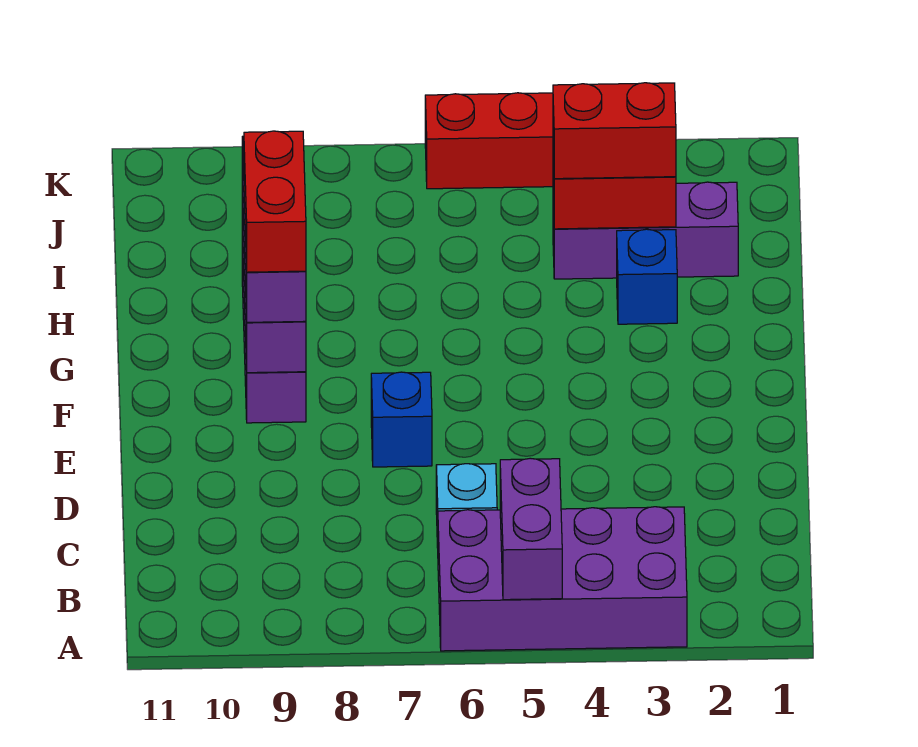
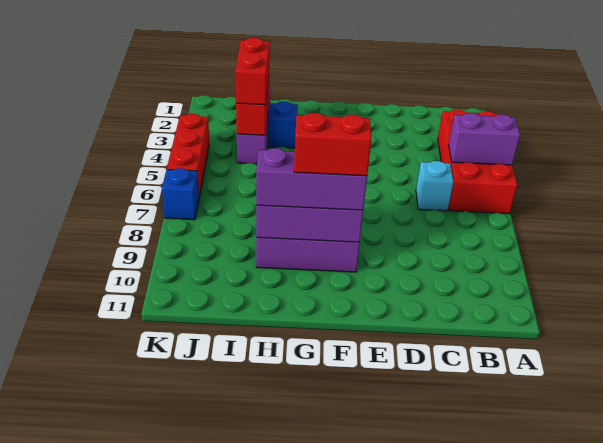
purple brick A3:B6 level 1 -> red brick A3:B6 level 1
blue brick E7 level 1 -> blue brick K7 level 1

